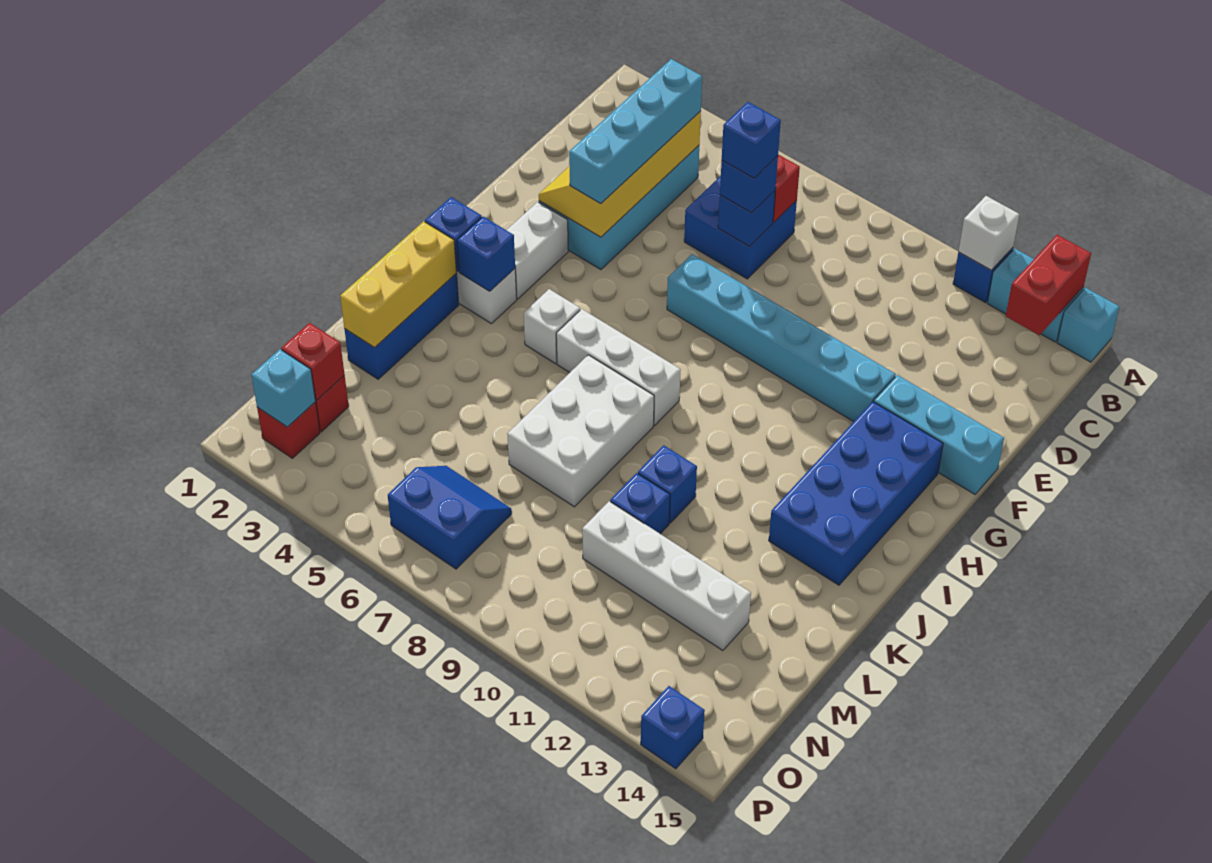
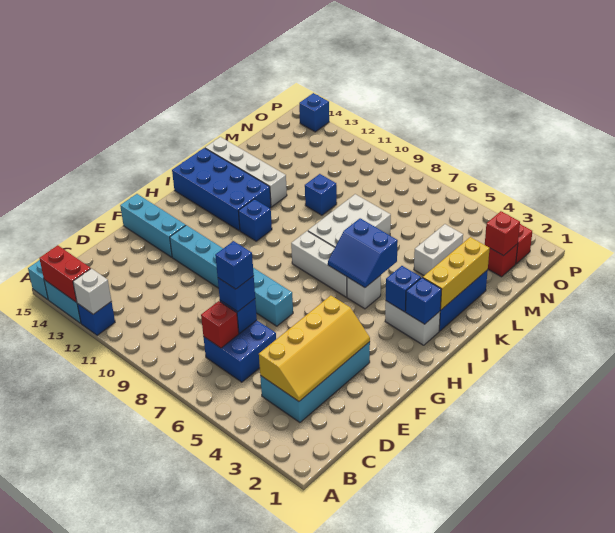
red brick A14:B14 level 2 -> red brick A13:A14 level 2
cyan brick C4:F4 level 3 -> none
white brick G3:H3 level 1 -> white brick L4:M4 level 1
blue brick G13:J14 level 1 -> blue brick I12:J15 level 1
blue brick K10 level 1 -> blue brick I11 level 1
white brick M10:M13 level 1 -> white brick K12:K15 level 1
blue slope N6:O7 level 1 top O -> blue slope I5:J6 level 2 top J
cyan brick O2 level 2 -> none

